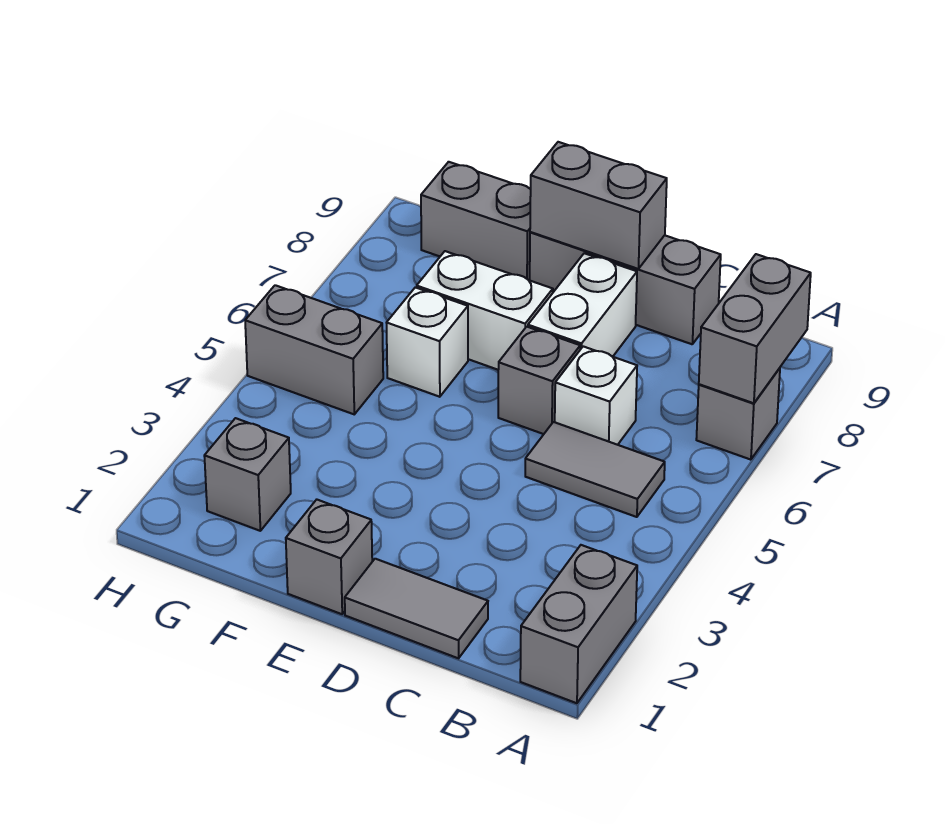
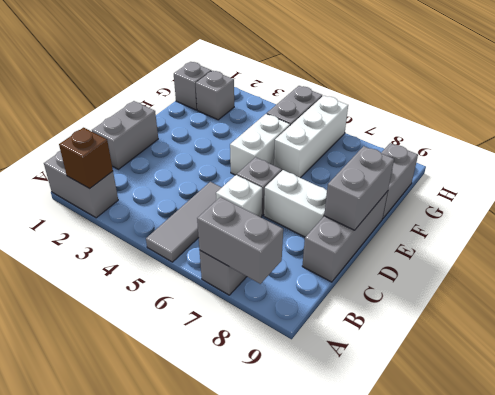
none -> brown brick A2 level 2
grey tile B5:C5 level 1 -> grey tile A5:C5 level 1
grey tile C1:D1 level 1 -> grey brick C1:D1 level 1
grey brick E1 level 1 -> grey brick G1 level 1
white brick E7:F7 level 1 -> white brick E5:F5 level 1
white brick F6 level 1 -> white brick F6:H6 level 1

